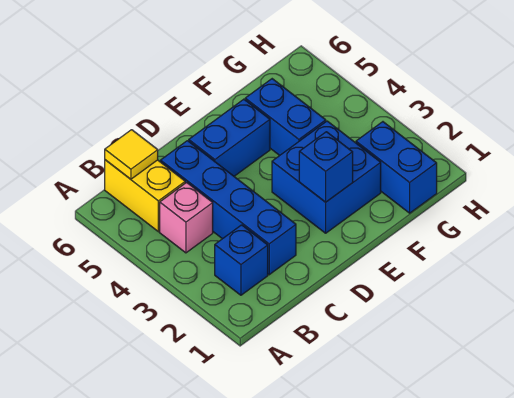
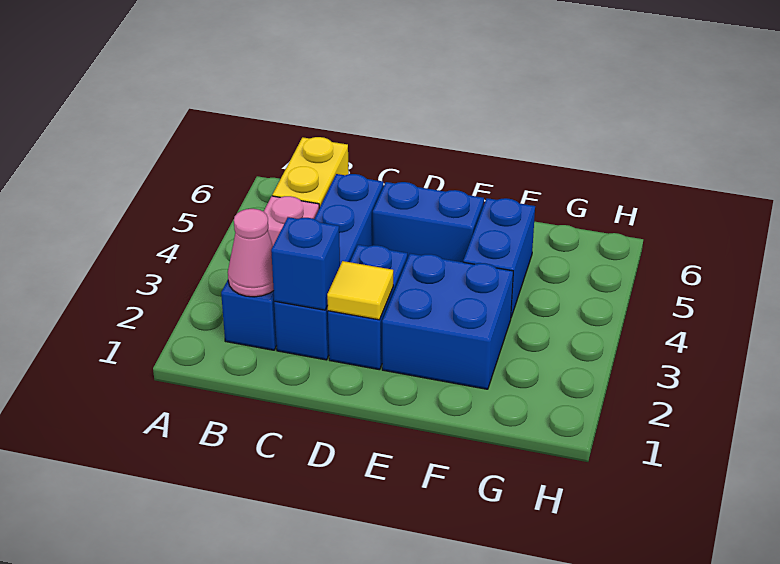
none -> pink cone B2 level 2
yellow tile B6 level 2 -> yellow tile D2 level 2
blue brick E2 level 2 -> blue brick C2 level 2
blue brick G1:G2 level 1 -> blue brick D2:D3 level 1

